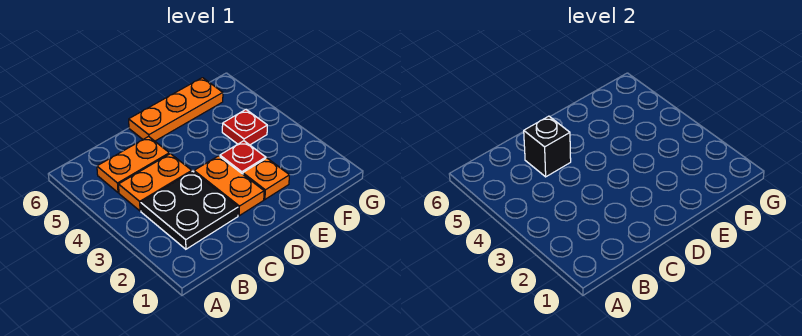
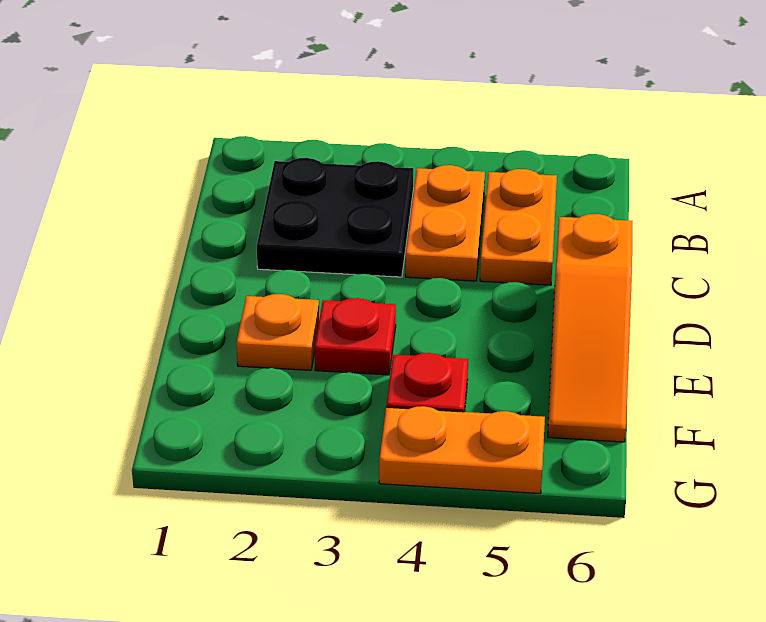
black brick C5 level 2 -> none
orange plate D2:D3 level 1 -> orange plate G4:G5 level 1
orange plate D6:F6 level 1 -> orange slope D6:F6 level 1 top D

